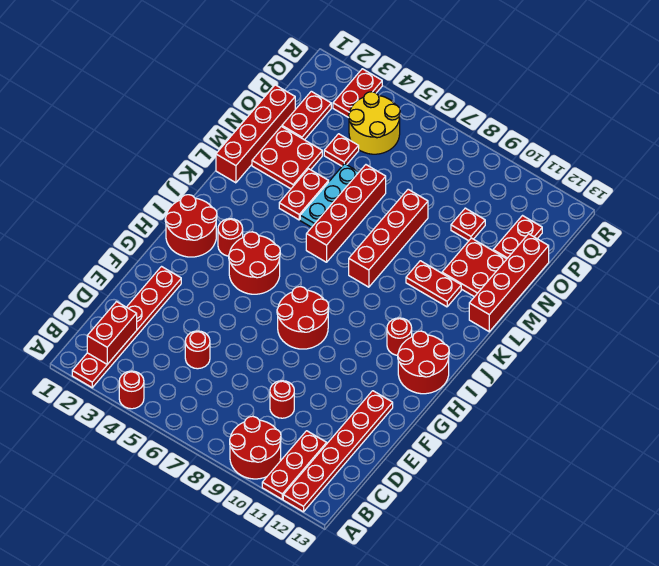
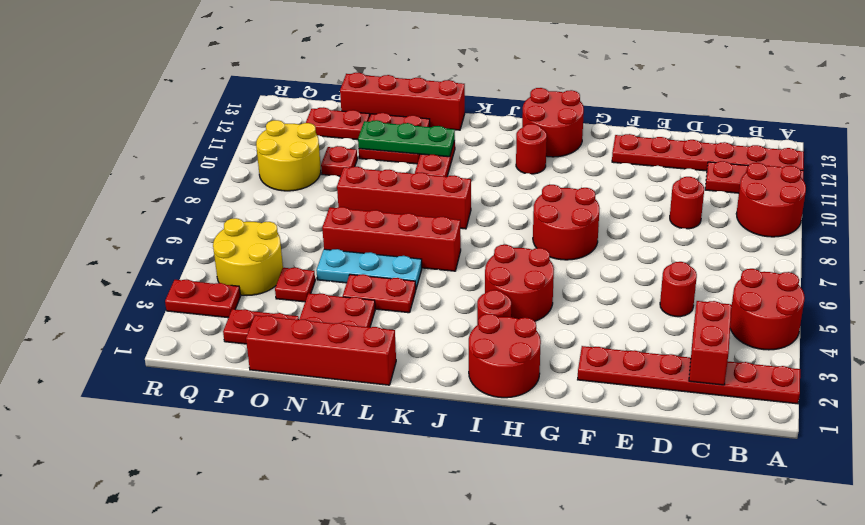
red round brick A4 level 1 -> red round brick A4:B5 level 1
red brick B2:C2 level 2 -> red brick C2:C3 level 2
none -> green plate L11:N11 level 2
none -> yellow round brick P9:Q10 level 1

